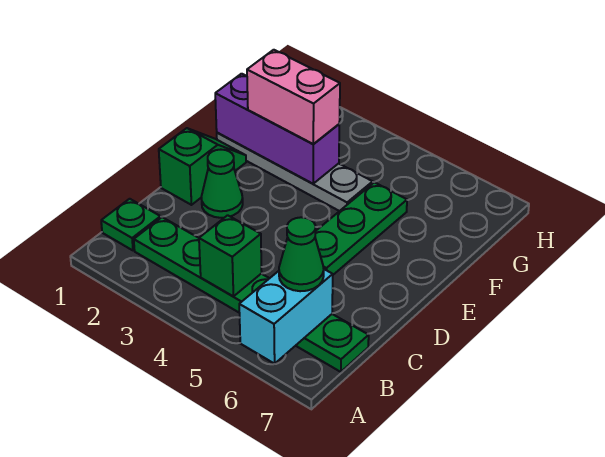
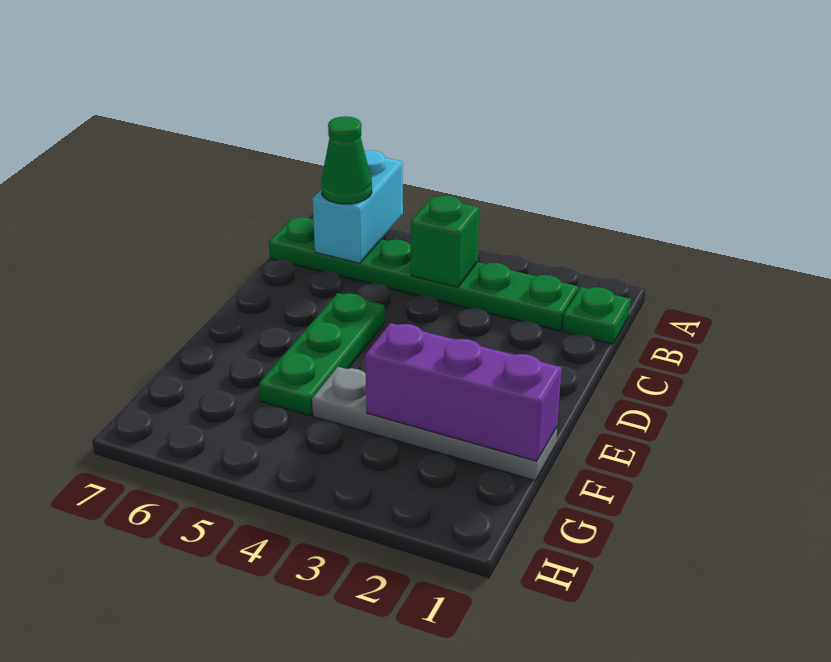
green slope D1:E1 level 1 top D -> none
green cone D2 level 1 -> none
pink brick F2:F3 level 3 -> none

